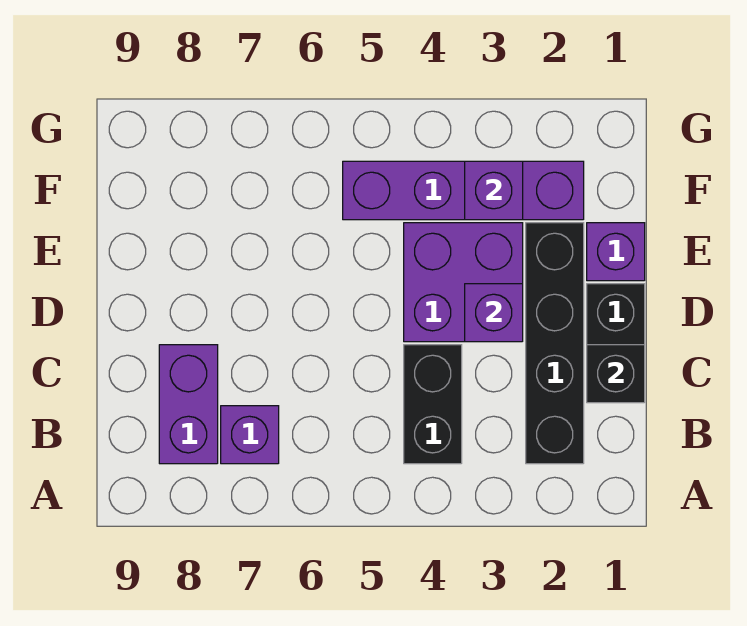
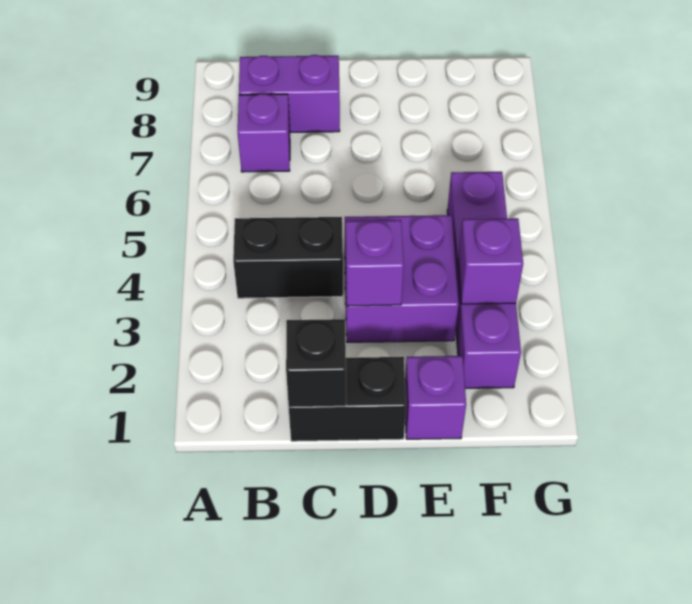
black brick B2:E2 level 1 -> none

